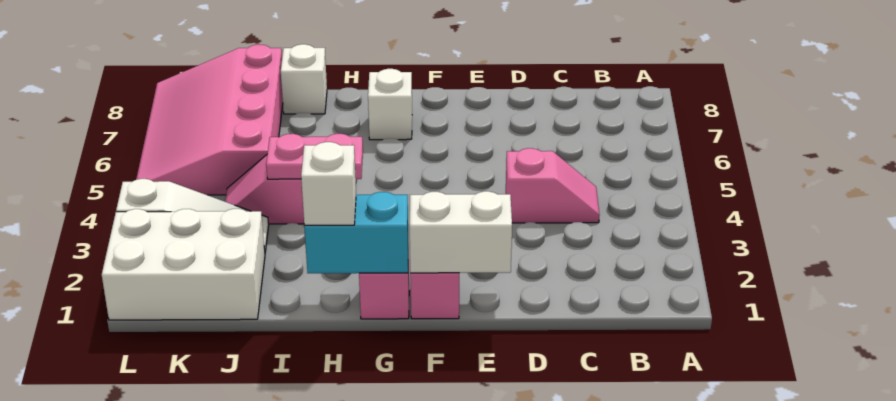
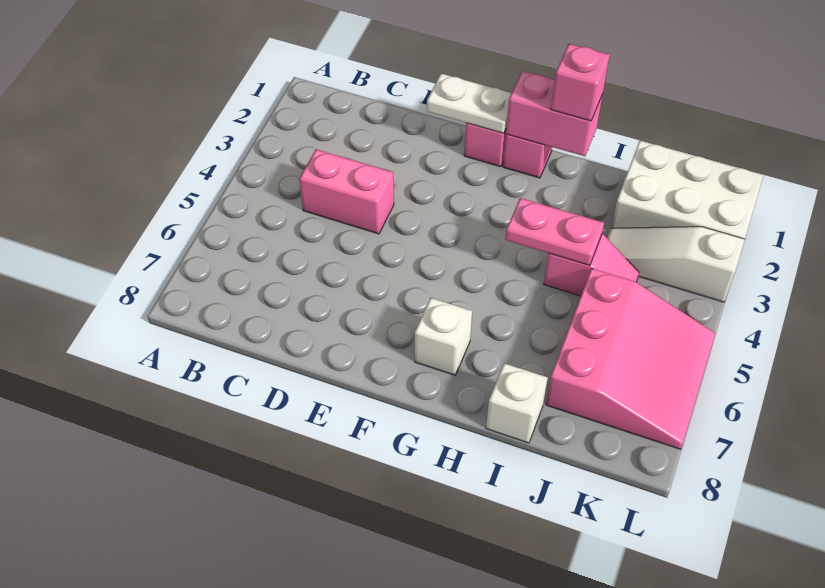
pink slope C4:D4 level 1 top D -> pink brick C4:D4 level 1
white brick E1:F1 level 2 -> white plate E1:F1 level 2
cyan brick G1:H1 level 2 -> pink brick G1:H1 level 2
white brick H1 level 3 -> pink brick H1 level 3
pink slope J5:L8 level 1 top J -> pink slope J5:L7 level 1 top J

